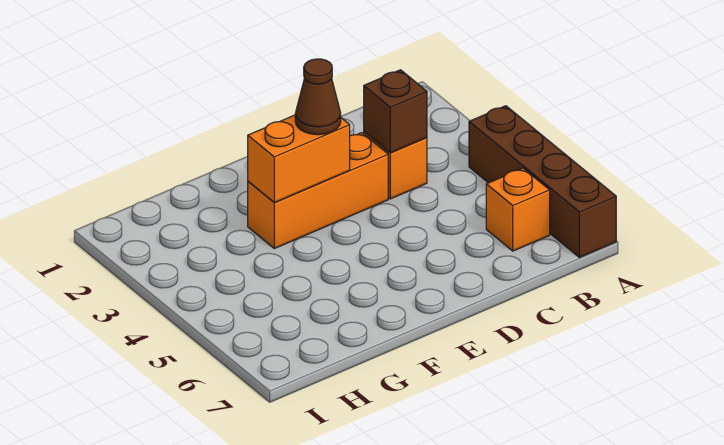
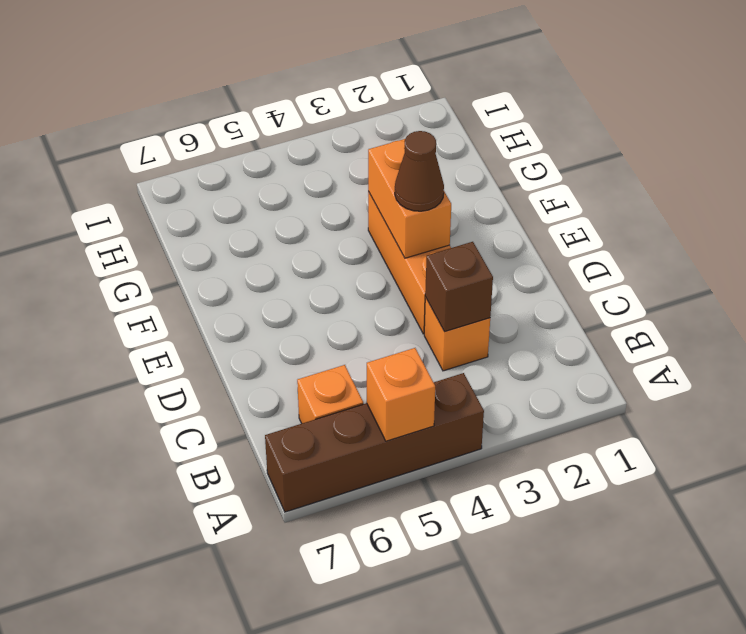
none -> orange brick A5 level 2

